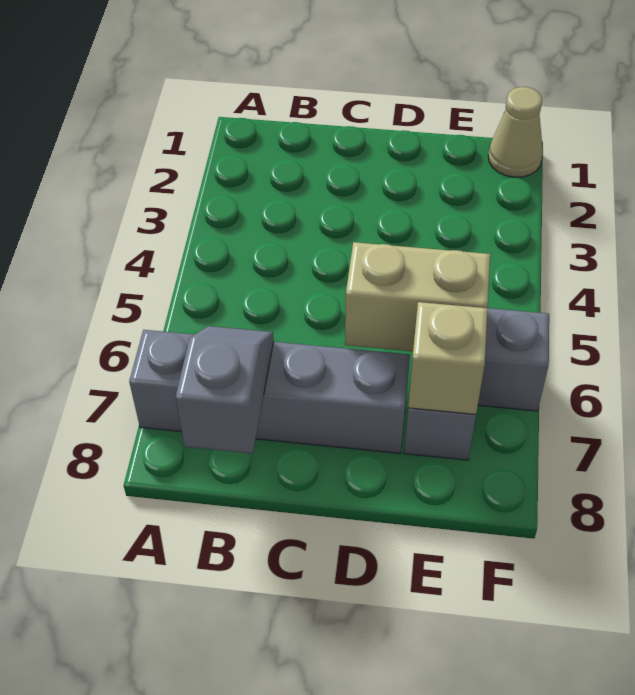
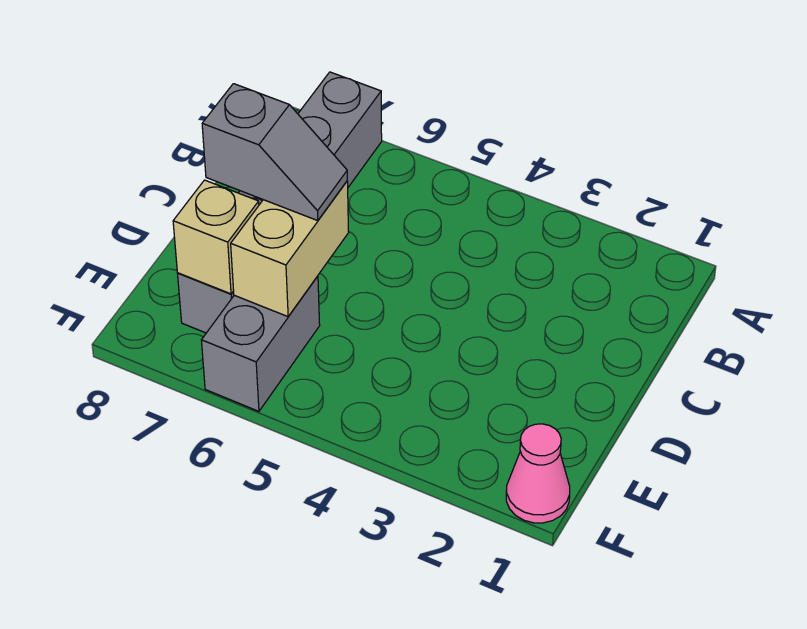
grey slope B7:B8 level 2 top 8 -> grey slope D6:D7 level 3 top 7
tan cone F1 level 1 -> pink cone F1 level 1

